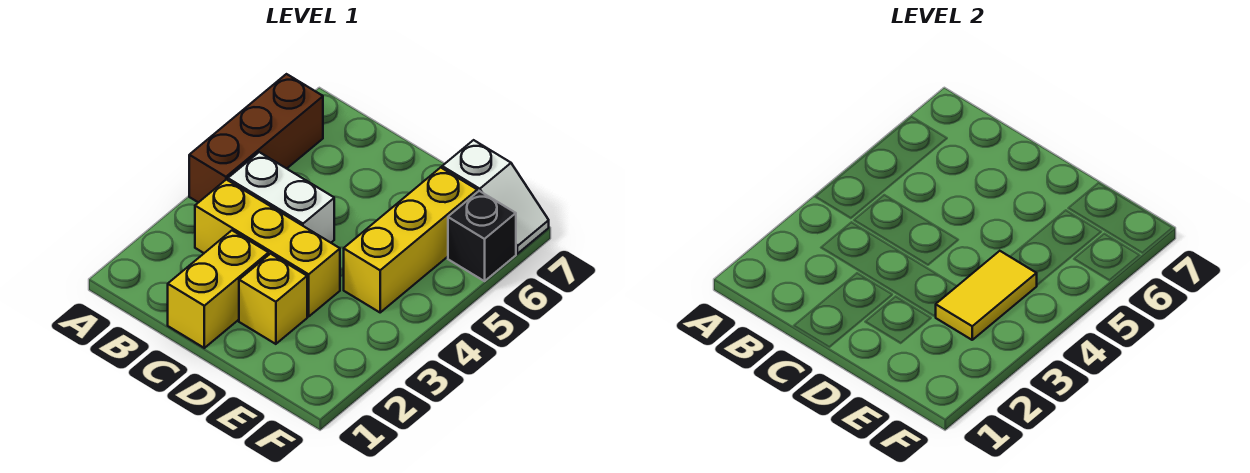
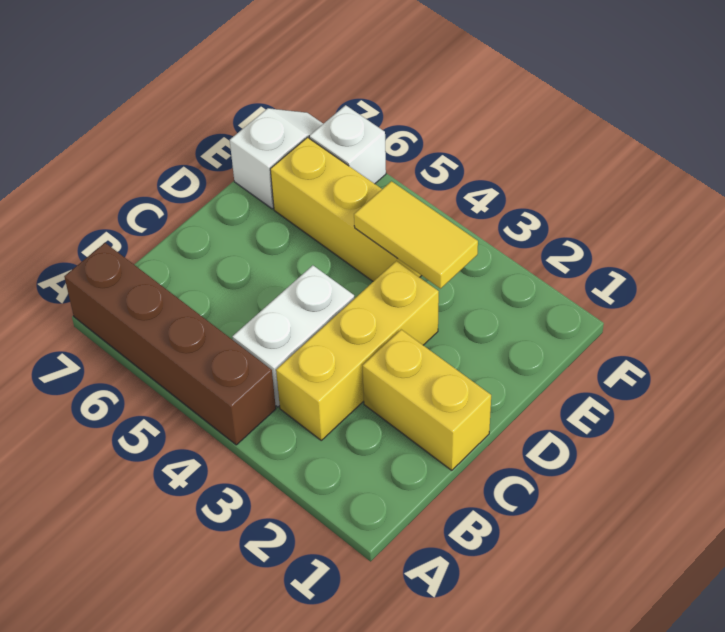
brown brick A4:A6 level 1 -> brown brick A4:A7 level 1
yellow brick D2 level 1 -> none
black brick F6 level 1 -> white brick F6 level 1

